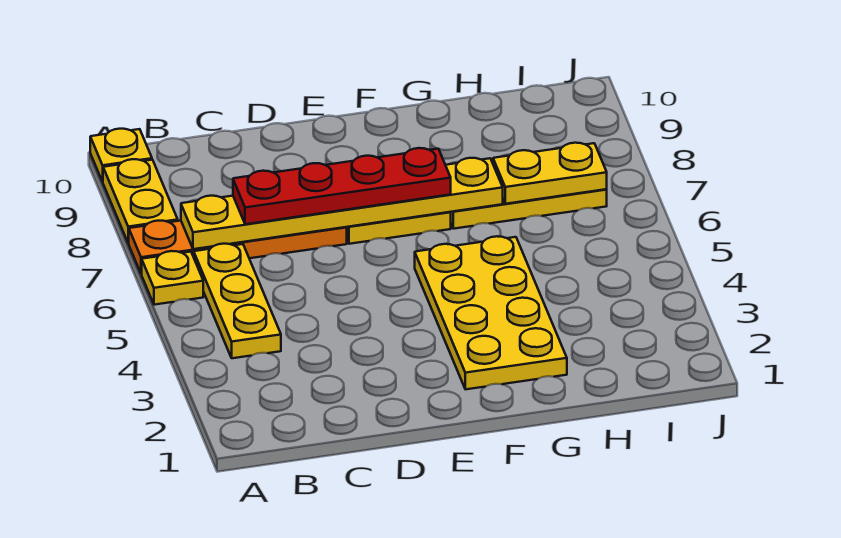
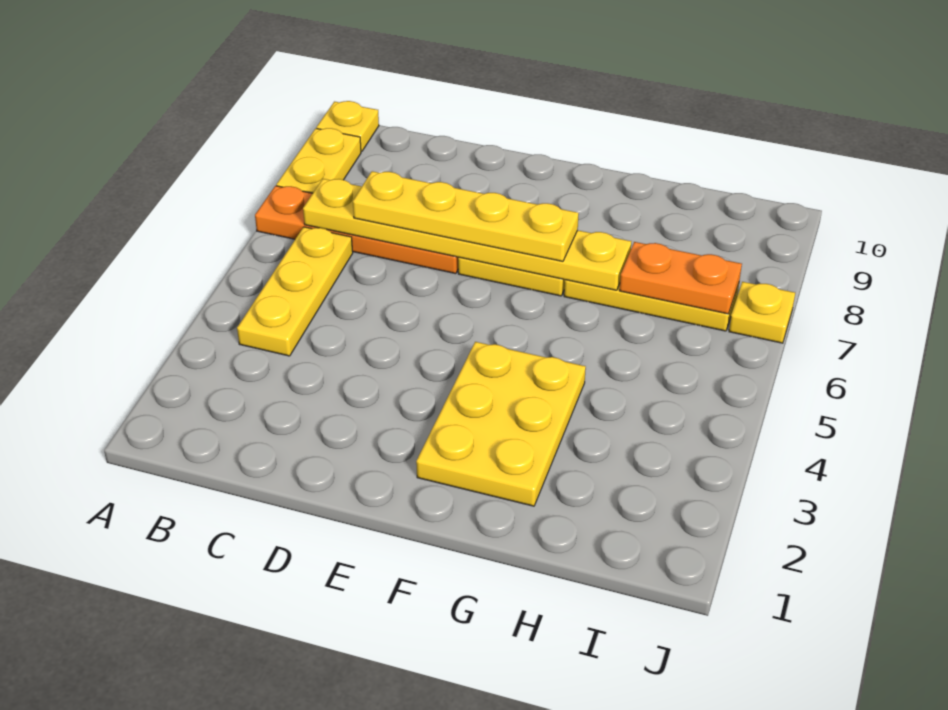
yellow plate A6 level 1 -> yellow plate J7 level 1
red plate C7:F7 level 3 -> yellow plate C7:F7 level 3
yellow plate F2:G5 level 1 -> yellow plate F2:G4 level 1
yellow plate H7:I7 level 2 -> orange plate H7:I7 level 2

